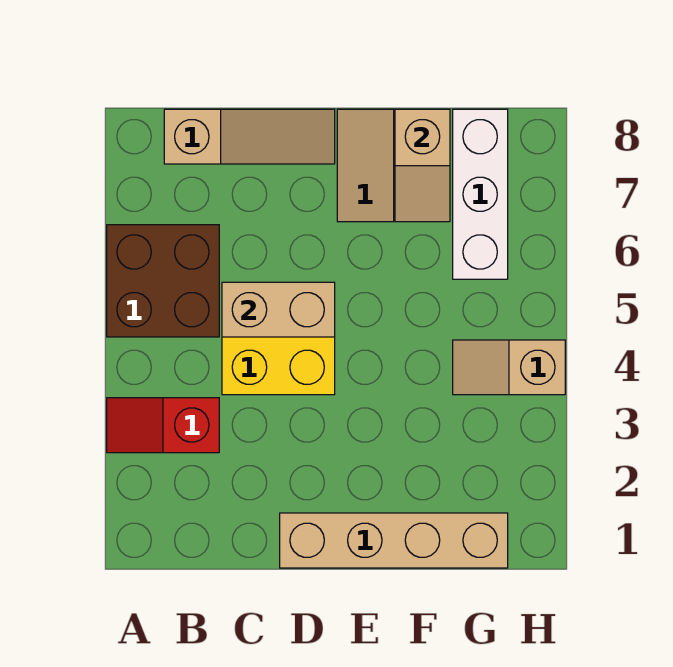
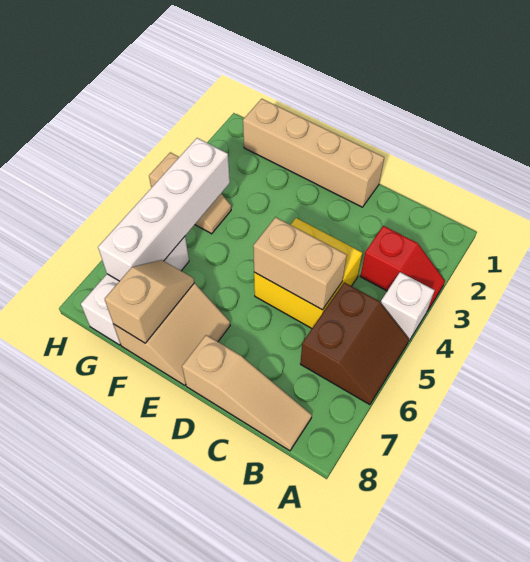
none -> white brick A4 level 1
brown brick A5:B6 level 1 -> brown slope A5:B6 level 1 top B
tan slope B8:D8 level 1 top B -> tan slope B8:D8 level 1 top D
none -> white brick G4:G7 level 2

